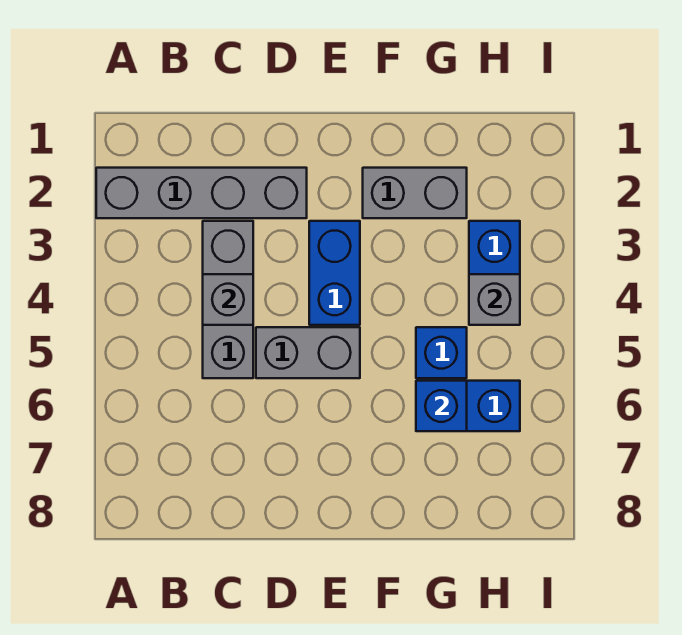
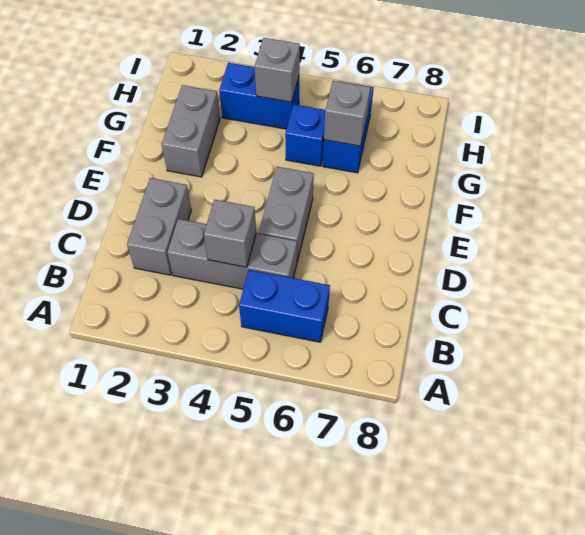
grey brick A2:D2 level 1 -> grey brick C2:D2 level 1
blue brick E3:E4 level 1 -> blue brick B5:B6 level 1
blue brick G6 level 2 -> grey brick G6 level 2

